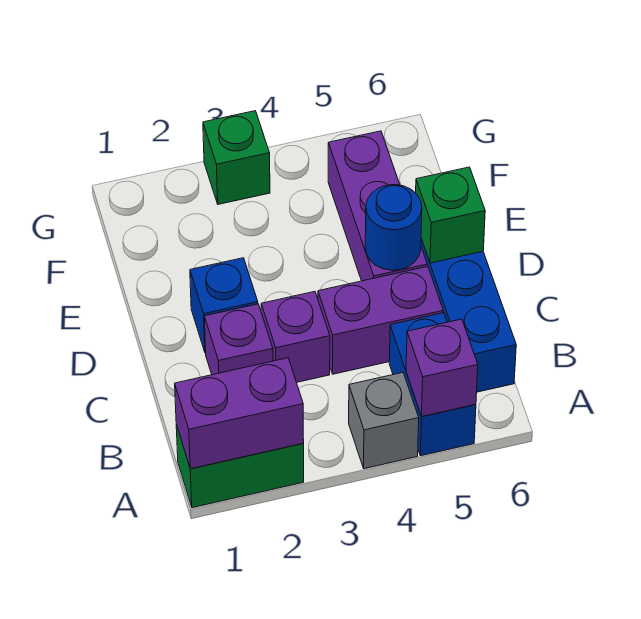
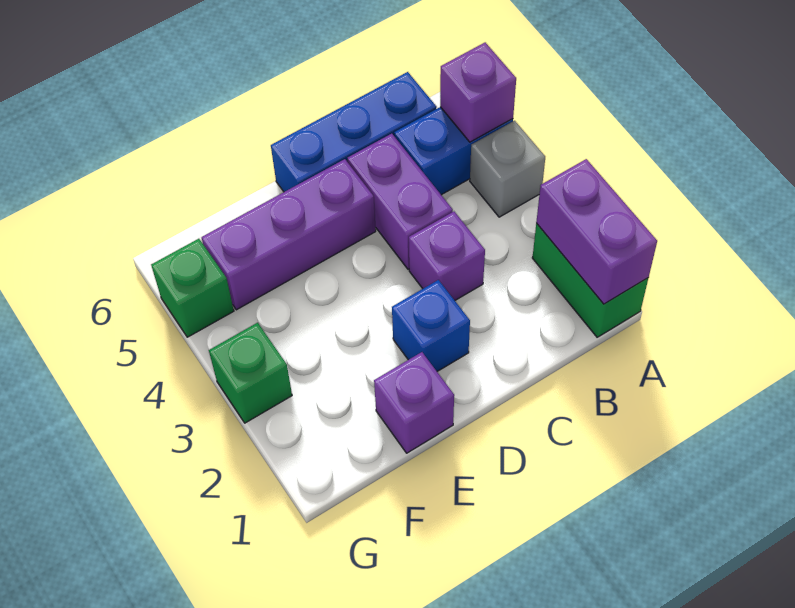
purple brick C2 level 1 -> purple brick E1 level 1
blue round brick D5 level 2 -> none
green brick D6 level 2 -> green brick G5 level 1

